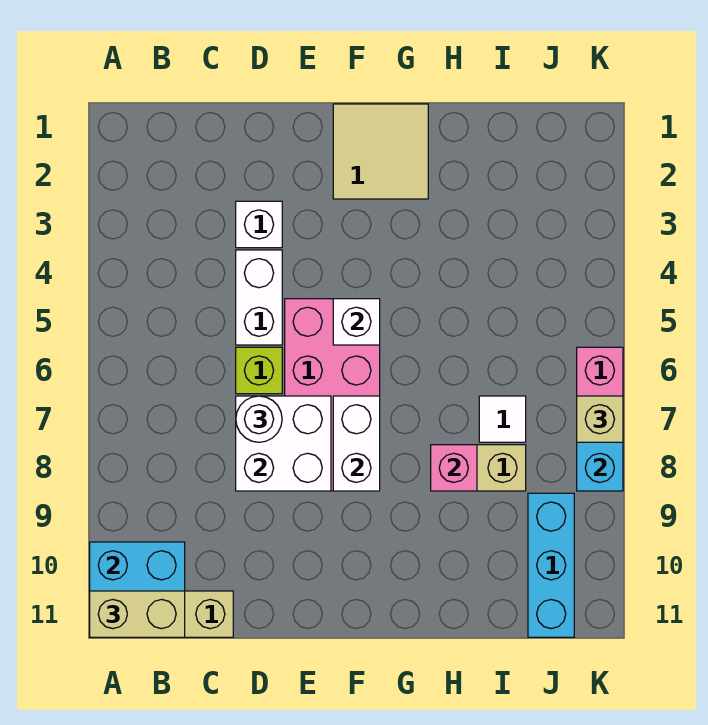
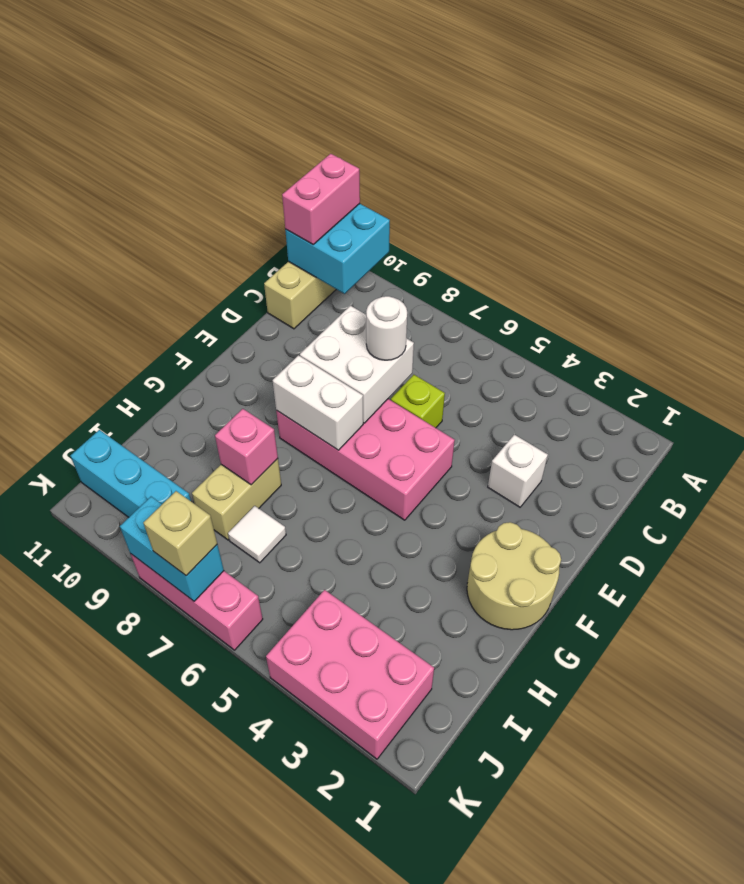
tan brick A11:B11 level 3 -> pink brick A11:B11 level 3
white brick D4:D5 level 1 -> none
tan tile F1:G2 level 1 -> tan round brick F1:G2 level 1
white brick F5 level 2 -> none
none -> pink brick J2:K4 level 1

